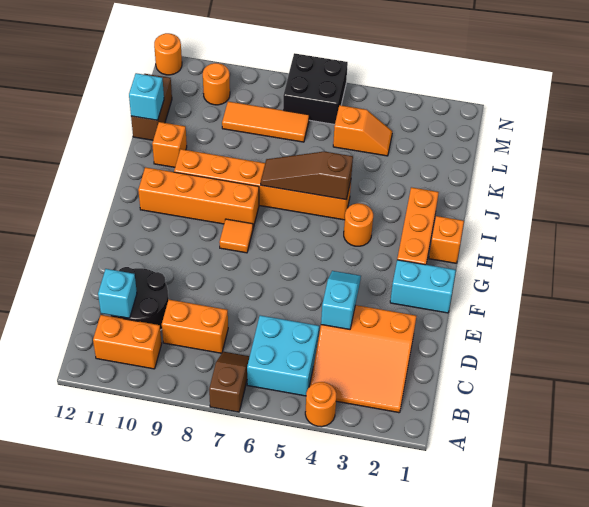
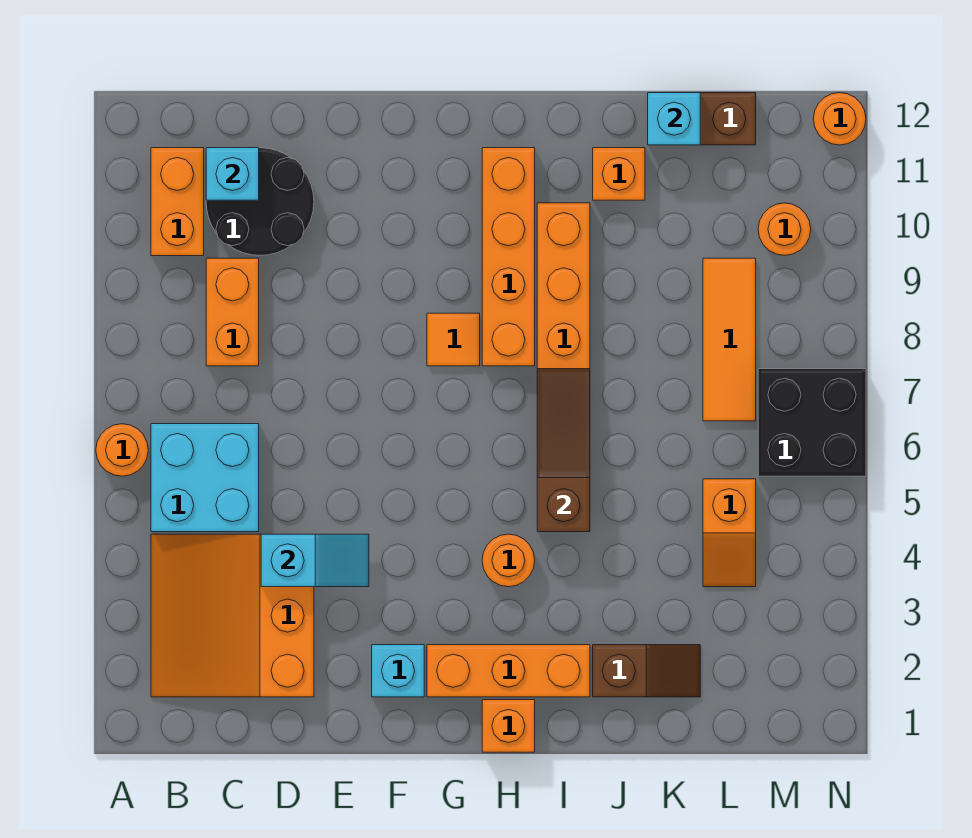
orange round brick A4 level 1 -> orange round brick A6 level 1
brown slope A7:B7 level 1 top A -> brown slope J2:K2 level 1 top J
cyan brick F1:F2 level 1 -> cyan brick F2 level 1

